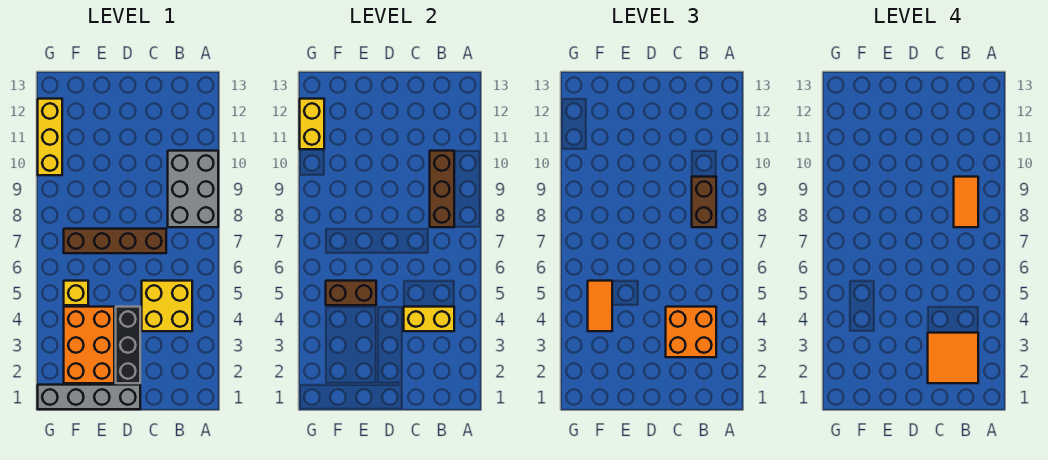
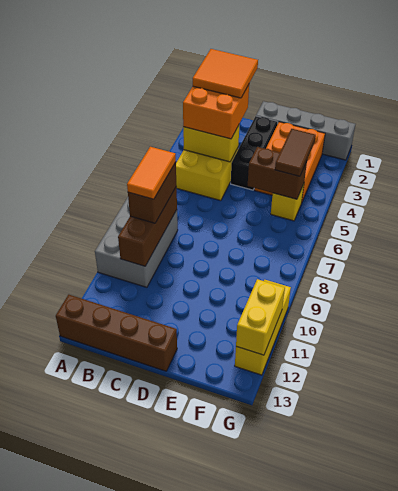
brown brick C7:F7 level 1 -> brown brick A13:D13 level 1
orange tile F4:F5 level 3 -> brown tile F4:F5 level 3

